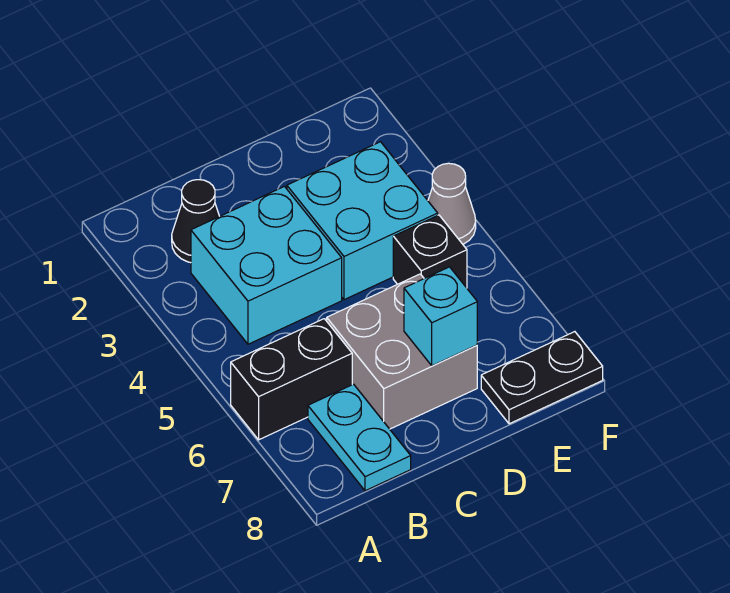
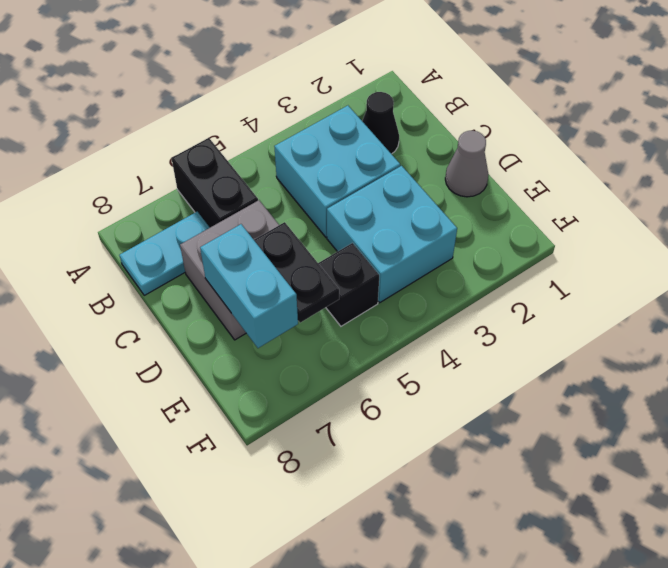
cyan brick D7 level 2 -> cyan brick D7:E7 level 2
black plate E8:F8 level 1 -> black plate D6:E6 level 2
grey cone F4 level 1 -> grey cone D1 level 1

